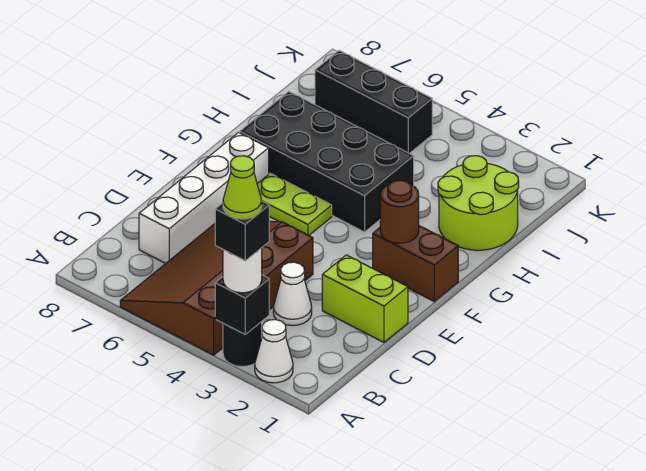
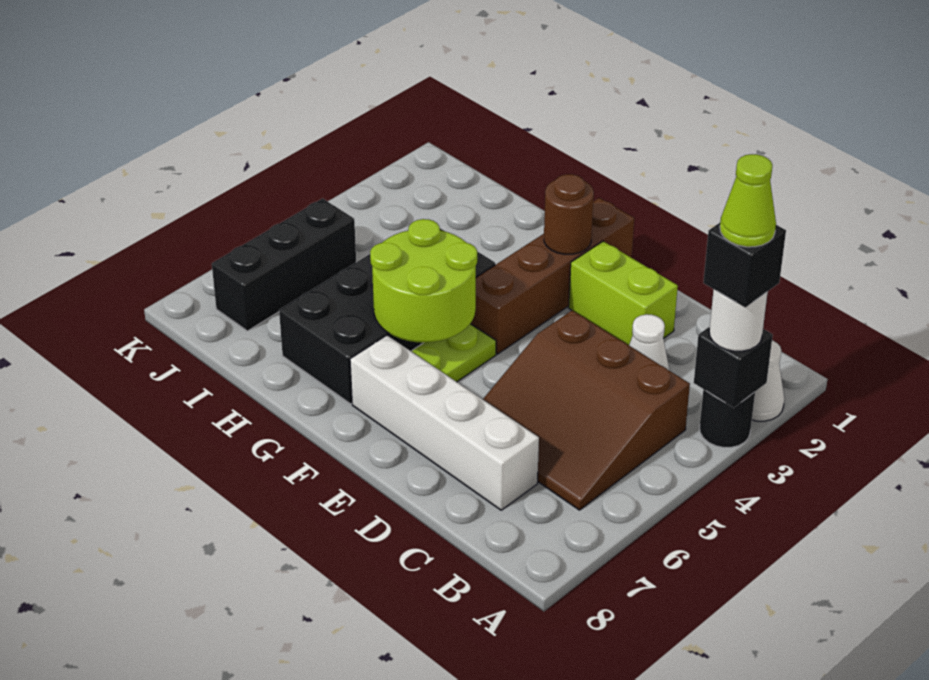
brown slope A4:D6 level 1 top 4 -> brown slope B4:D6 level 1 top 4
lime brick D1:D2 level 1 -> lime brick D2:E2 level 1
brown brick F1:F2 level 1 -> brown brick F1:F4 level 1
lime round brick H1:I2 level 1 -> lime round brick F5:G6 level 2

